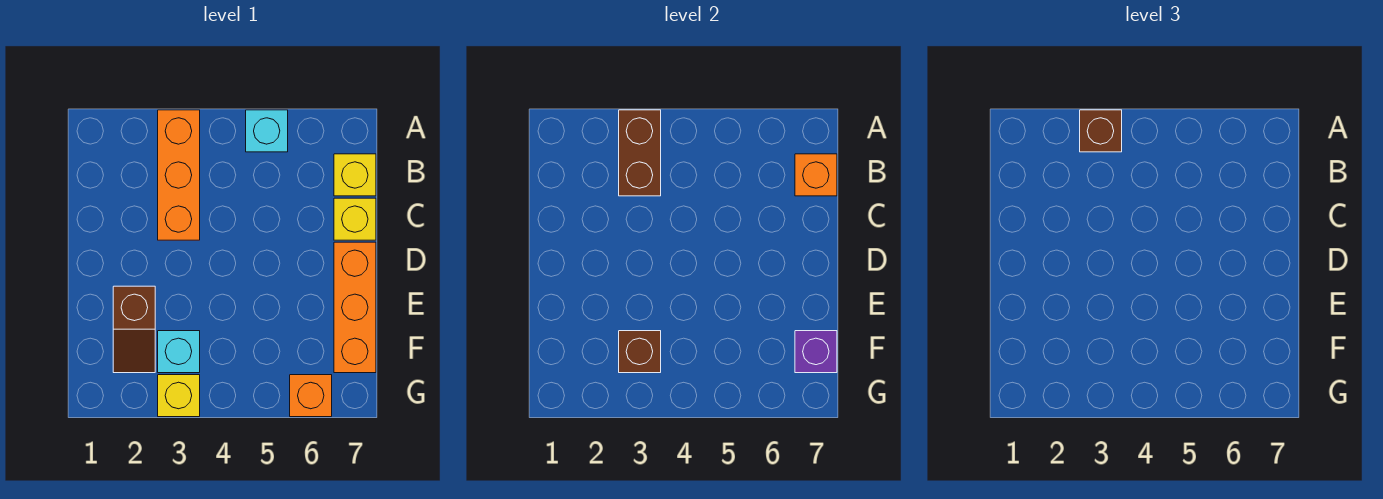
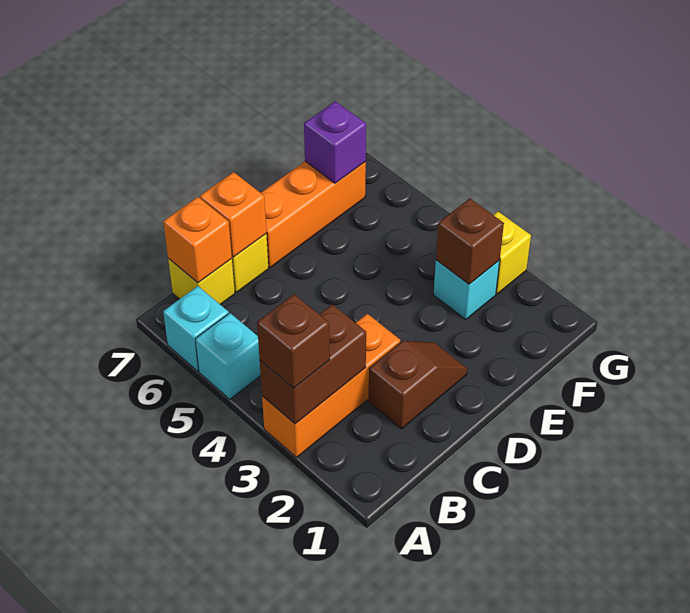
none -> cyan brick A6 level 1
brown slope E2:F2 level 1 top E -> brown slope C2:D2 level 1 top C
orange brick G6 level 1 -> orange brick C7 level 2

